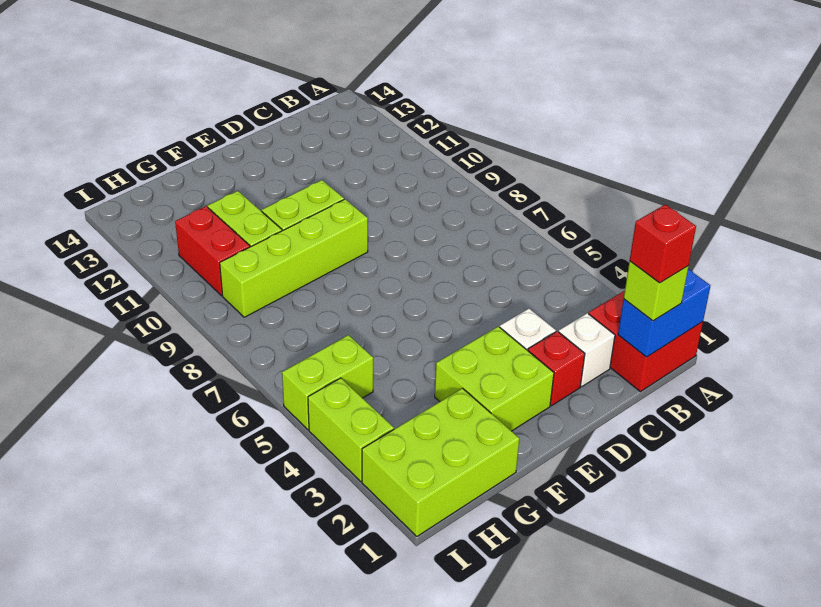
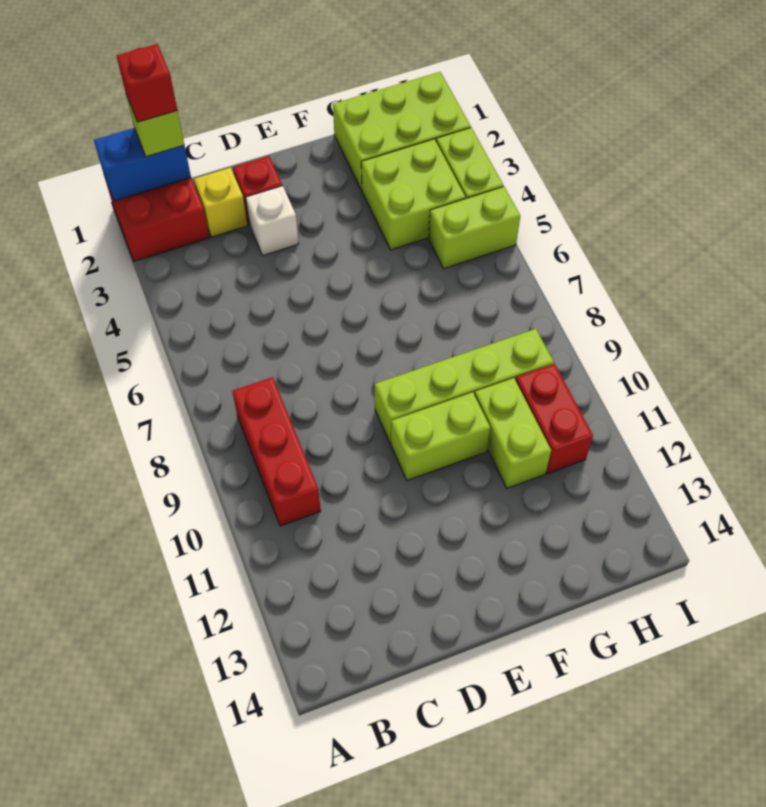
none -> red brick B8:B10 level 1
white brick C2 level 1 -> yellow brick C2 level 1
lime brick E2:F3 level 1 -> lime brick G3:H4 level 1

